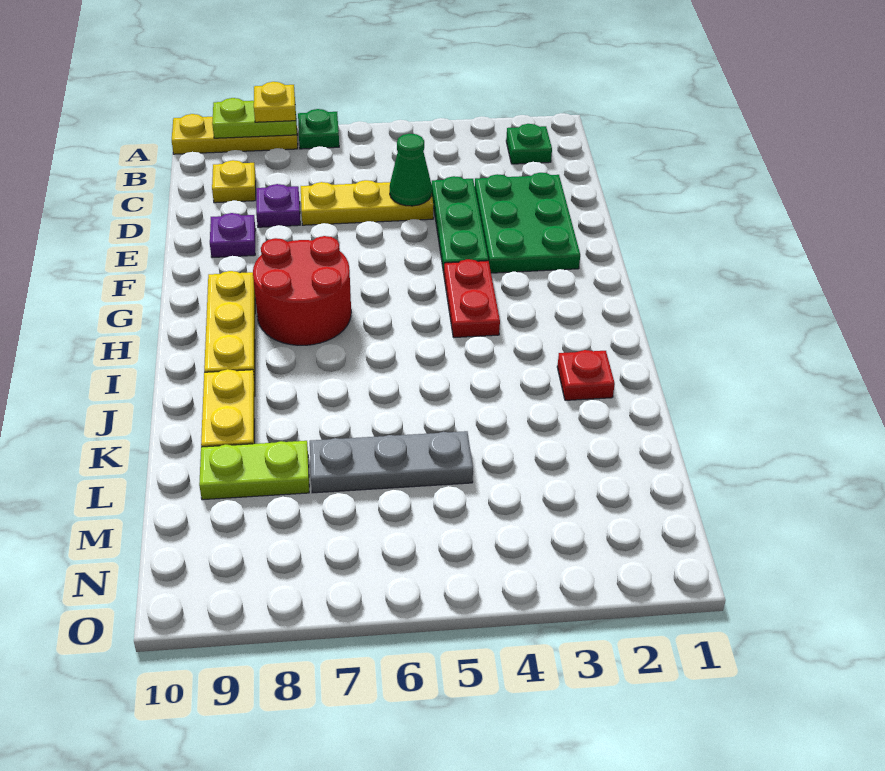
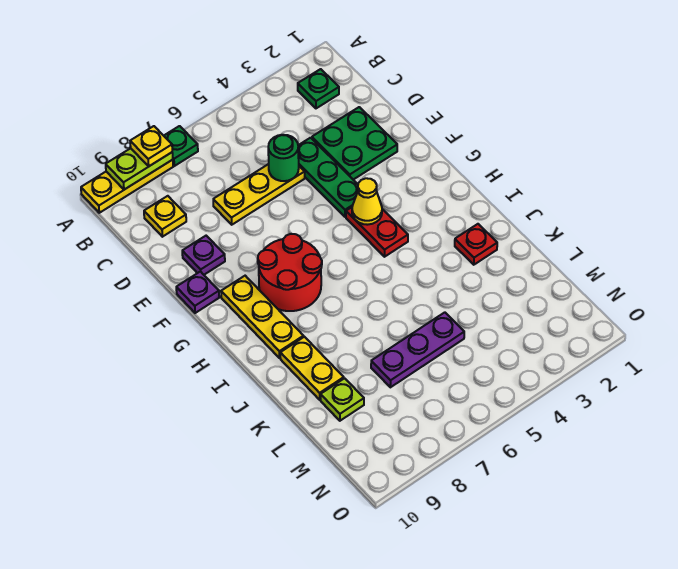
green plate D2:F3 level 1 -> green plate D2:E3 level 1
green cone D5 level 2 -> green round brick D5 level 2
purple plate D8 level 1 -> purple plate F10 level 1
none -> yellow cone G4 level 2
grey plate L5:L7 level 1 -> purple plate L5:L7 level 1
lime plate L8:L9 level 1 -> lime plate L9 level 1

